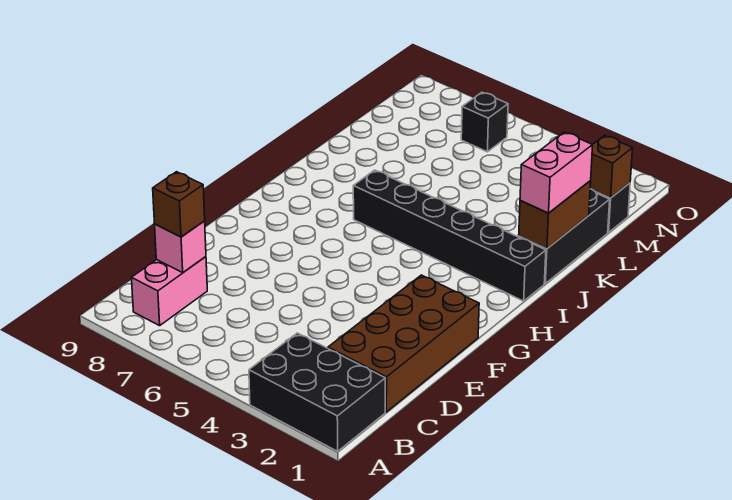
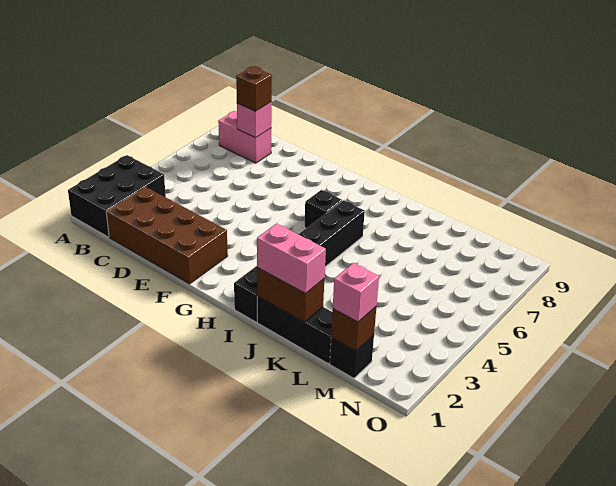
none -> pink brick M1 level 3
black brick N6 level 1 -> black brick H6 level 1

